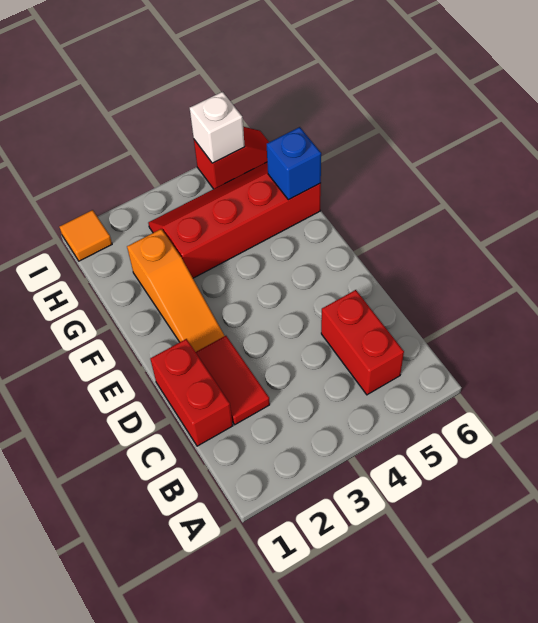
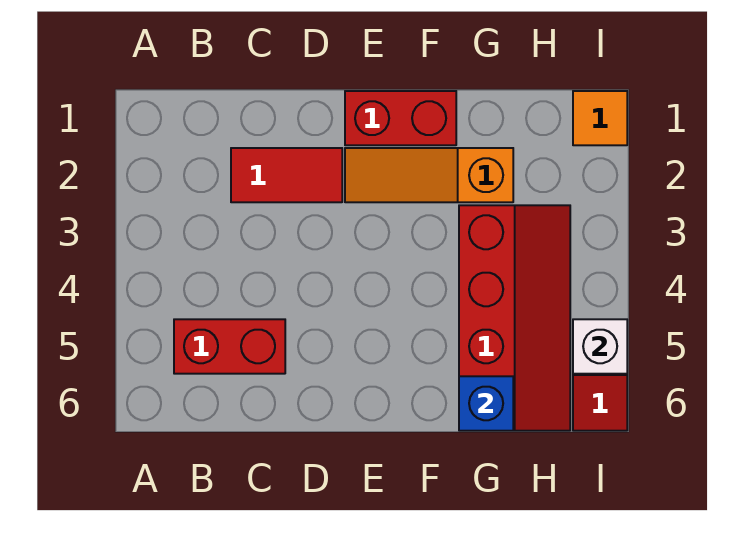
red brick C1:D1 level 1 -> red brick E1:F1 level 1

